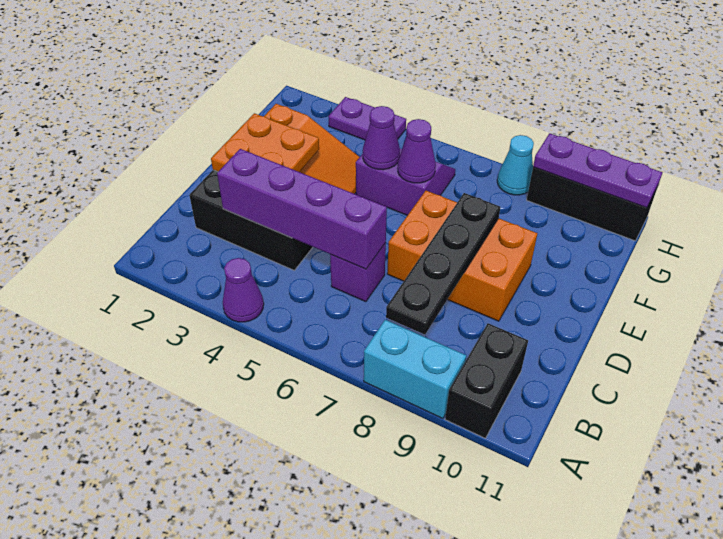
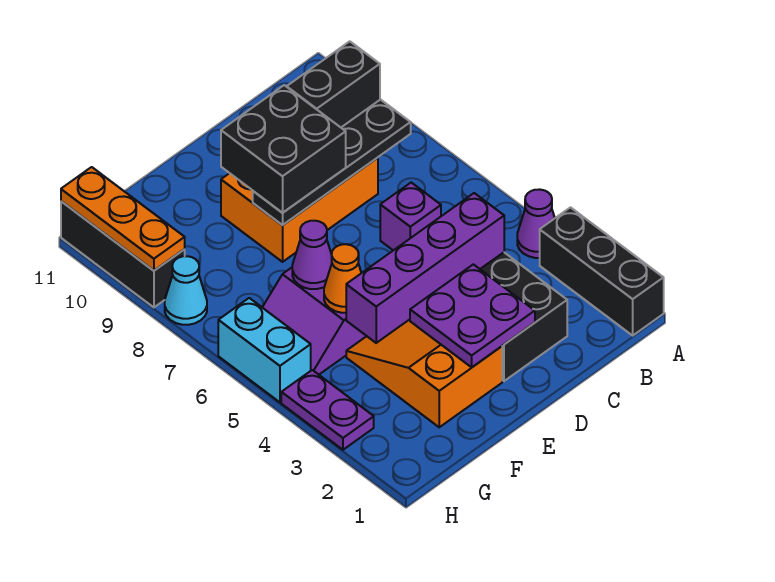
none -> black brick A1:A3 level 1
cyan brick A8:A9 level 1 -> cyan brick H5:H6 level 1
purple brick C3:C6 level 2 -> purple brick C4:F4 level 2
orange plate D2:E3 level 2 -> purple plate D2:E3 level 2
orange brick D7:E9 level 1 -> orange brick C8:E9 level 1
none -> black brick D8:E9 level 3
purple cone F5 level 2 -> orange cone F5 level 2
purple plate H9:H11 level 2 -> orange plate H9:H11 level 2

